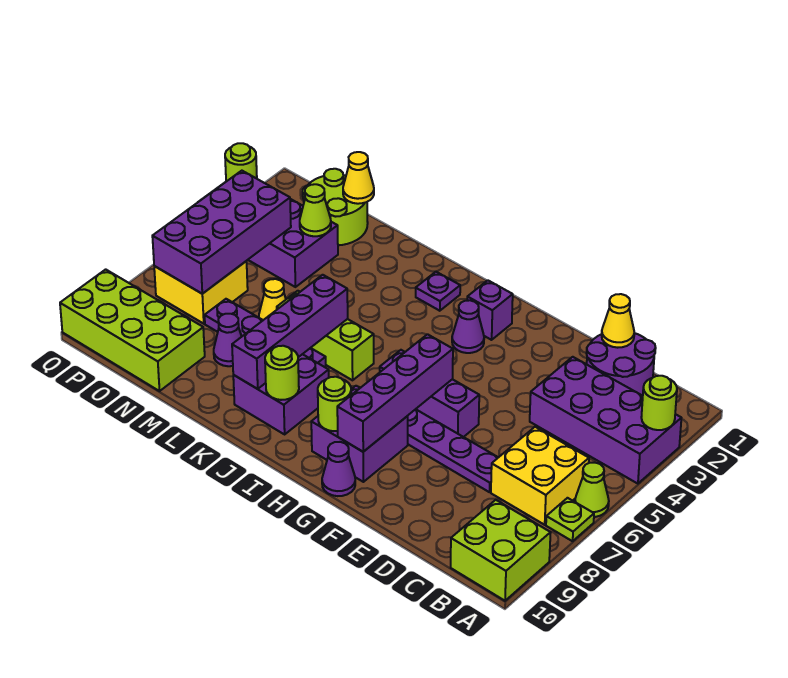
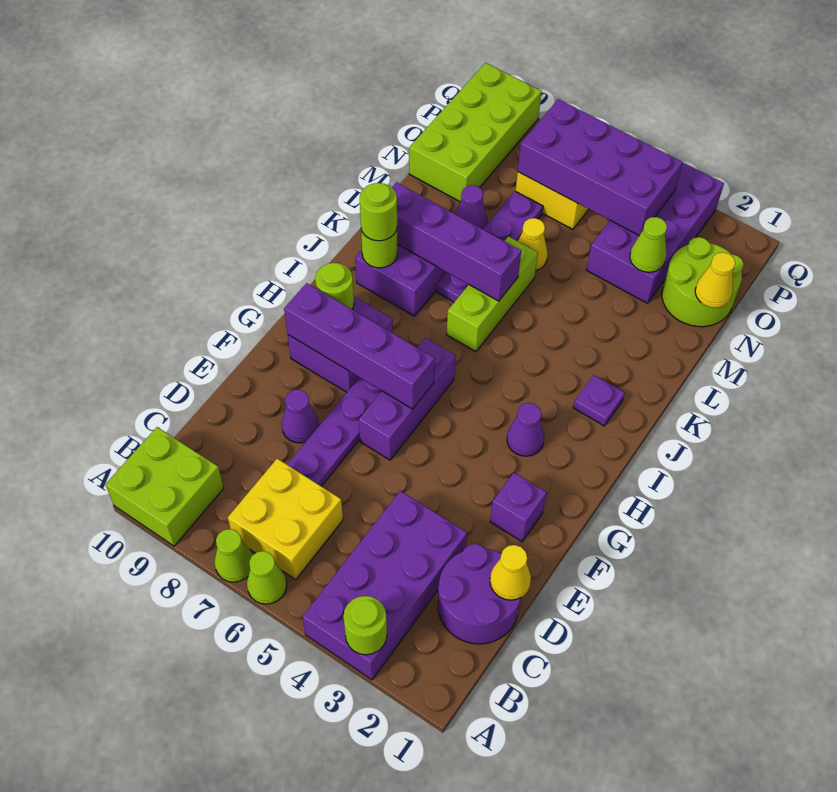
lime plate A7 level 1 -> lime cone A7 level 1
purple cone G10 level 1 -> purple cone E8 level 1
purple brick H2 level 1 -> purple brick F2 level 1
lime round brick Q3 level 2 -> lime round brick J9 level 3

